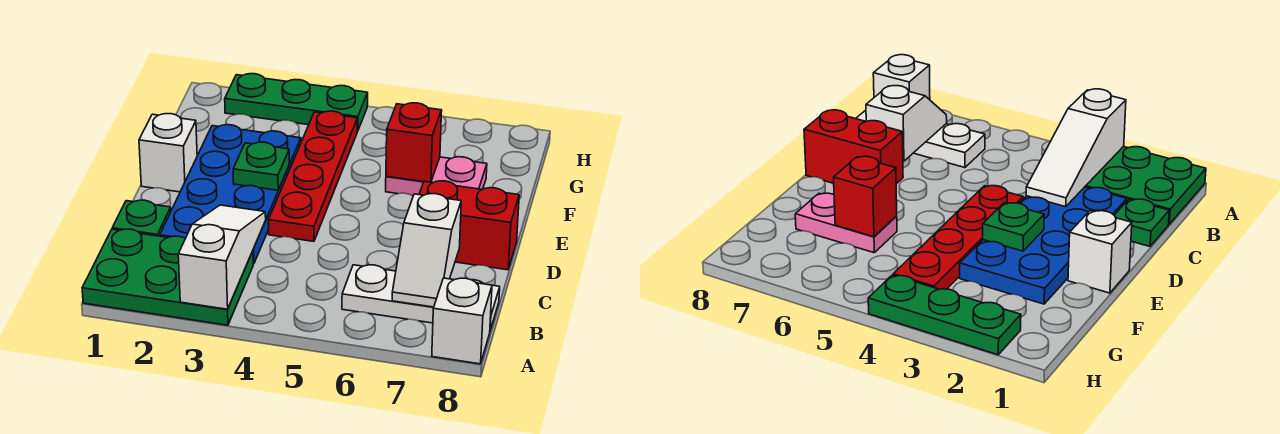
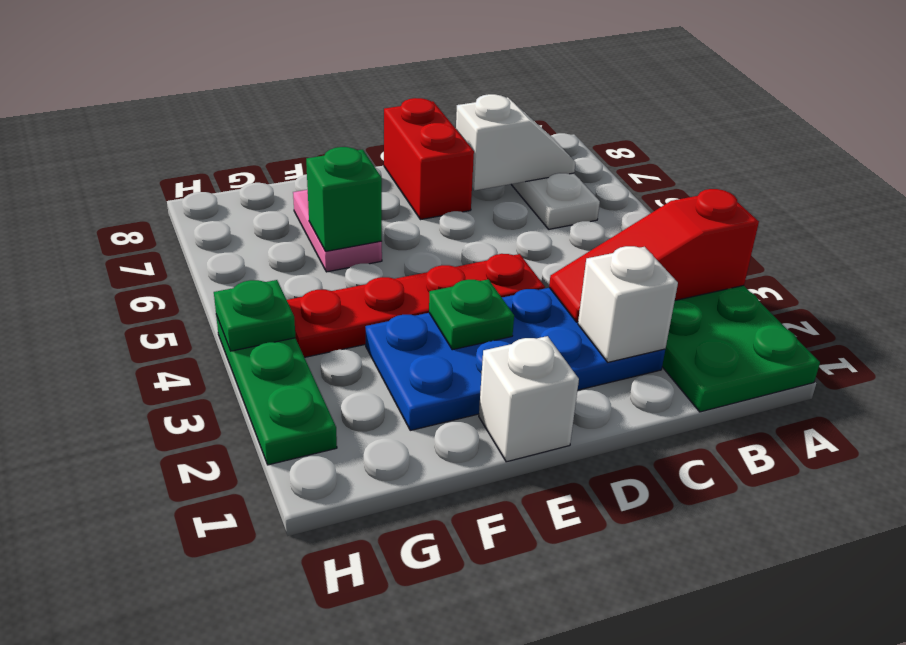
white slope A3:C3 level 2 top A -> red slope A3:C3 level 2 top A
white brick A8 level 1 -> white brick C2 level 2
green plate C1 level 1 -> green plate H4 level 2
red brick F6 level 2 -> green brick F6 level 2

